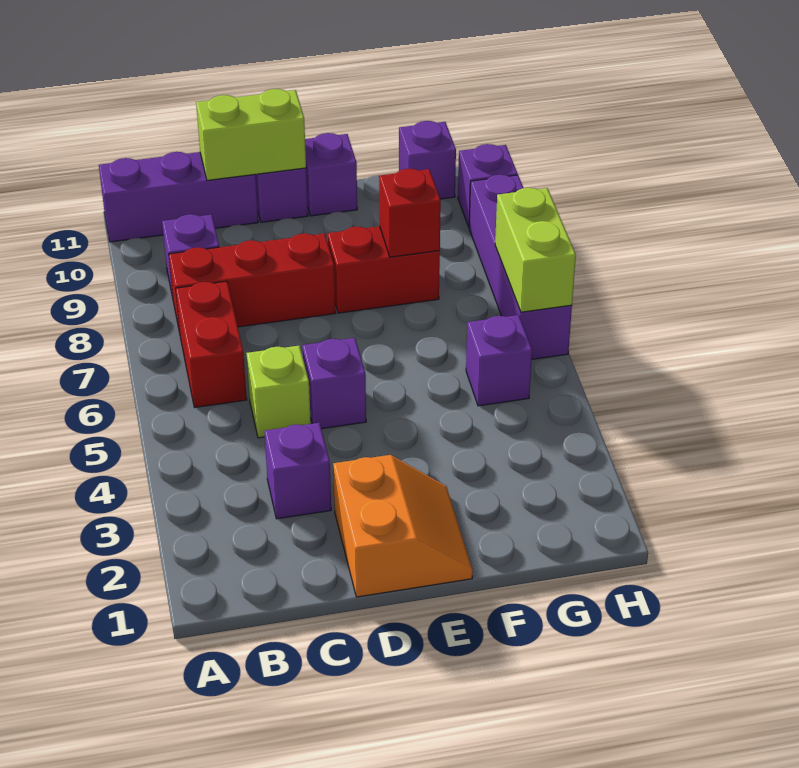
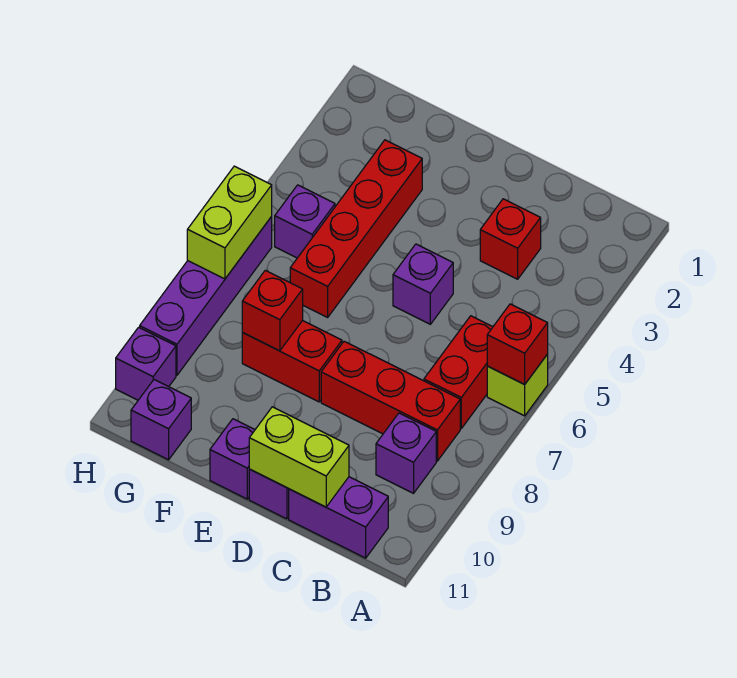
none -> red brick A6 level 2
purple brick A11:C11 level 1 -> purple brick B11:C11 level 1
purple brick C3 level 1 -> red brick C3 level 1
lime brick C5 level 1 -> lime brick A6 level 1
orange slope D1:E2 level 1 top D -> none
none -> red brick F3:F6 level 1

